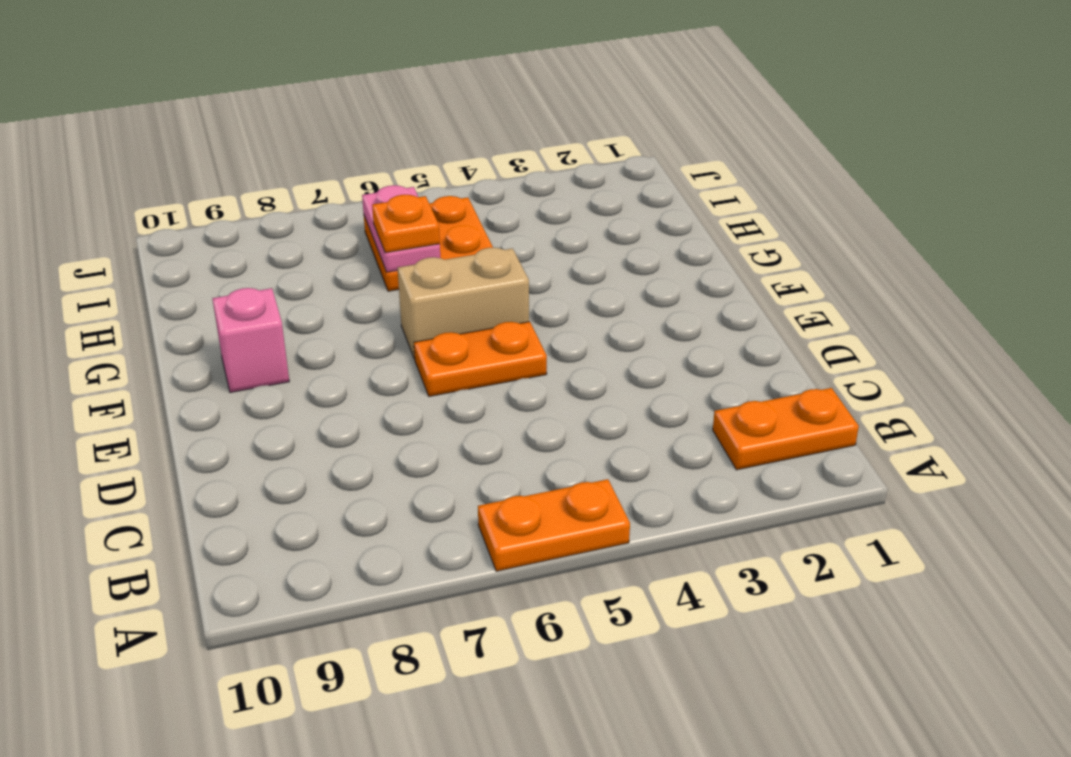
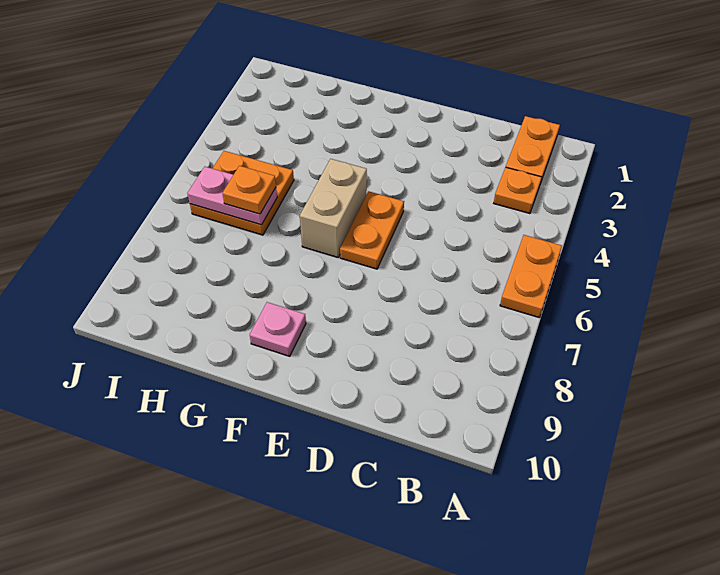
none -> orange plate B3 level 1
pink brick F9 level 1 -> pink plate F9 level 1

